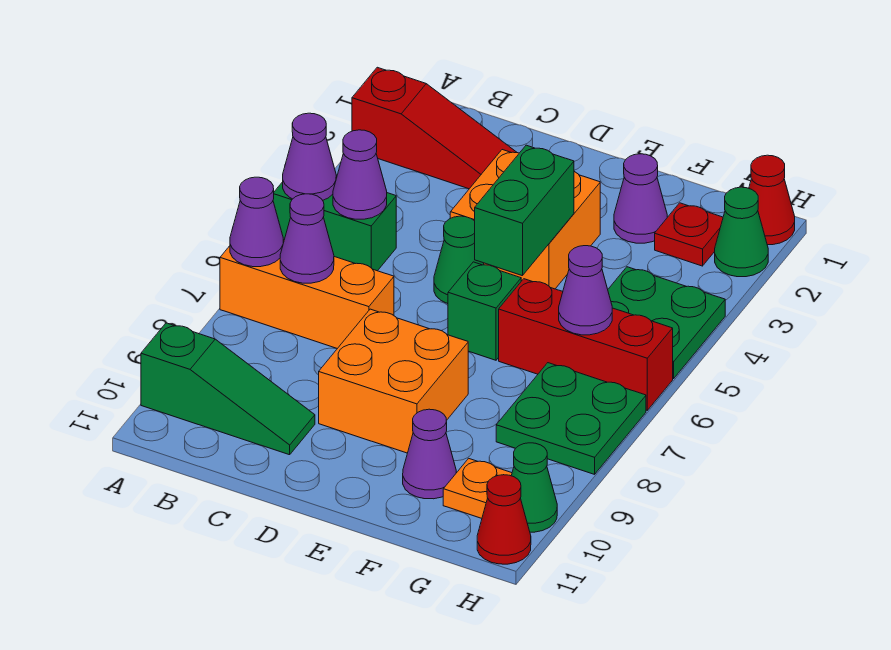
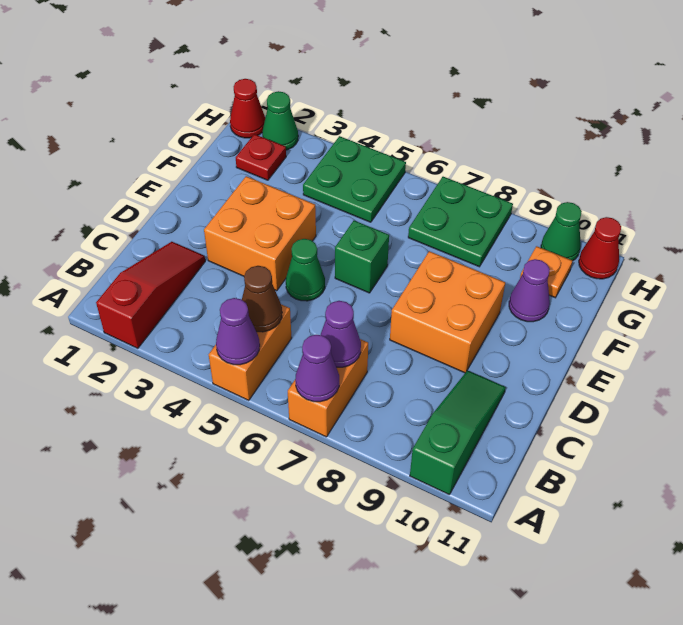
green brick A5:B5 level 1 -> orange brick A5:B5 level 1
orange brick A7:C7 level 1 -> orange brick A7:B7 level 1
purple cone B5 level 2 -> brown cone B5 level 2
green brick E4:E5 level 2 -> none
purple cone F2 level 1 -> none
red brick F6:H6 level 1 -> none
purple cone G6 level 2 -> none

